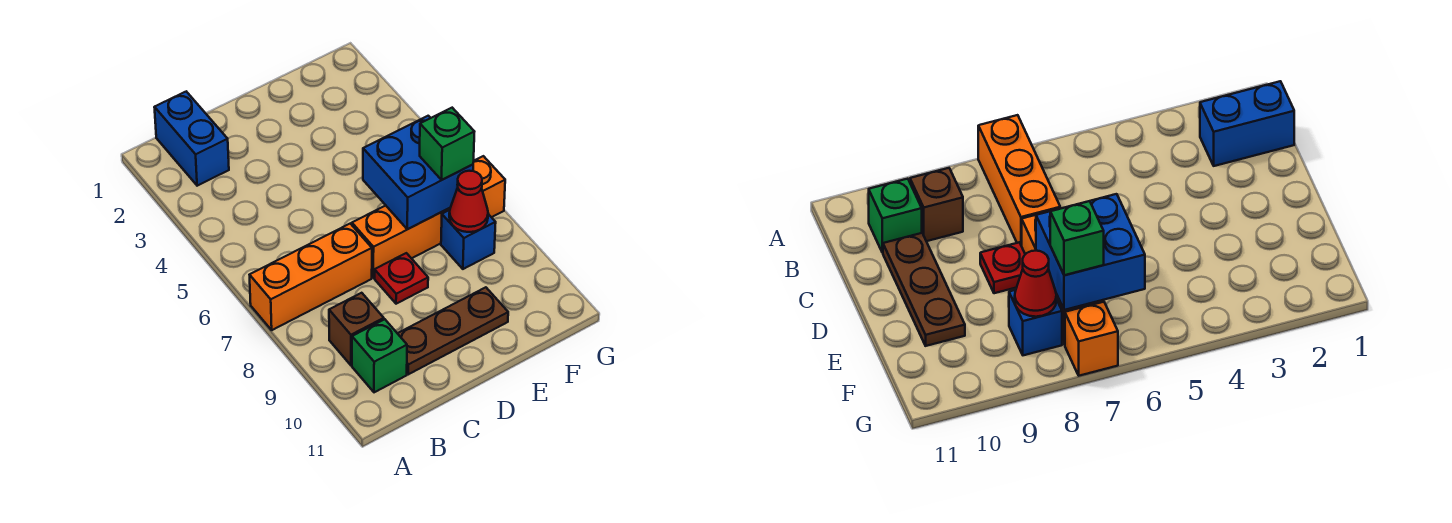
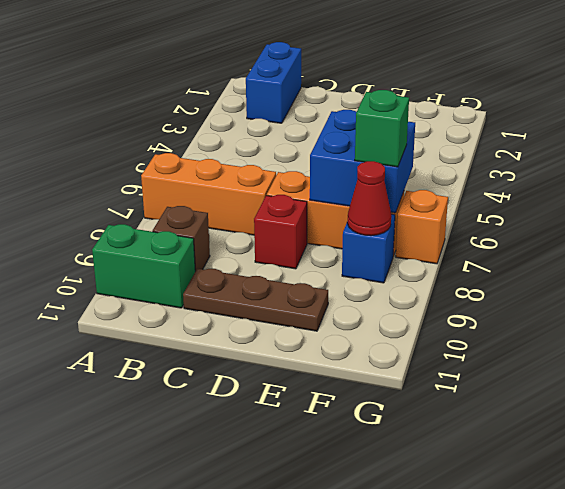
green brick B10 level 1 -> green brick A10:B10 level 1
red plate D8 level 1 -> red brick D8 level 1

